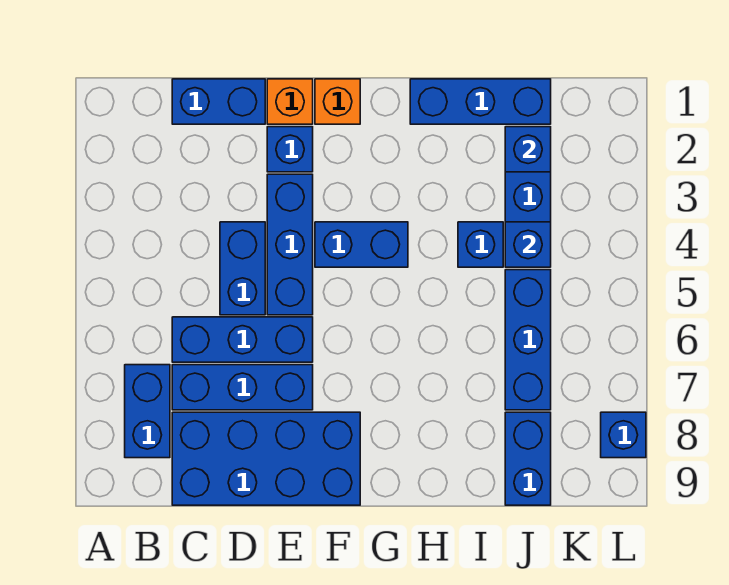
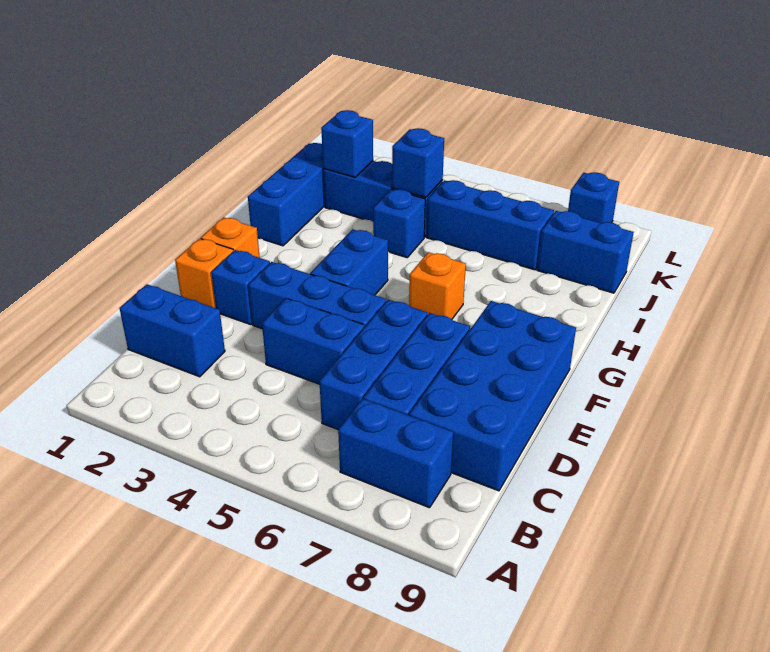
blue brick C1:D1 level 1 -> blue brick C1:C2 level 1
none -> orange brick G6 level 1

